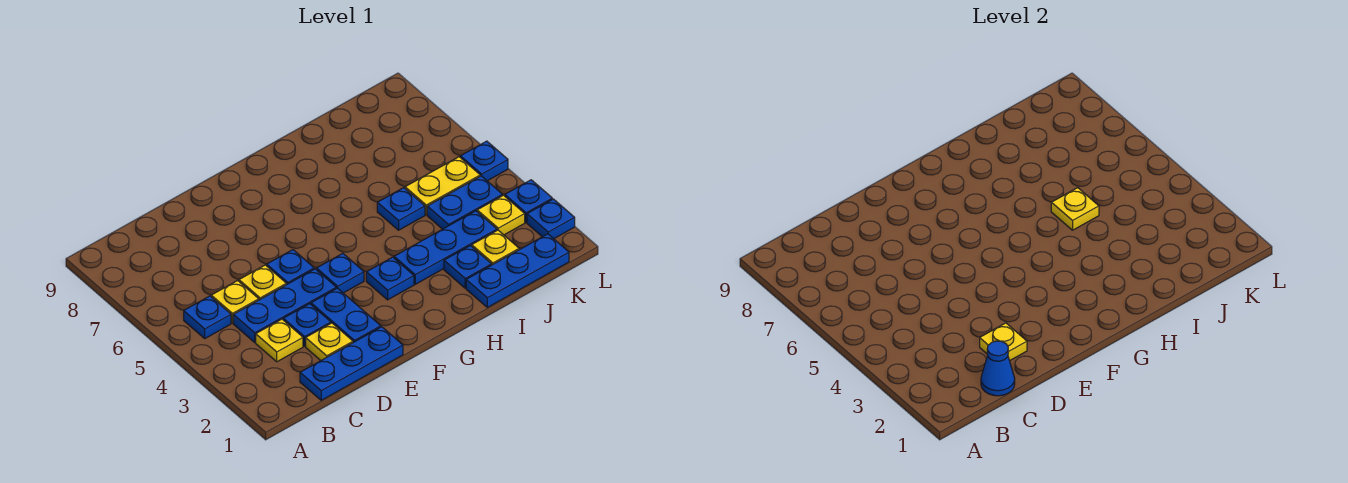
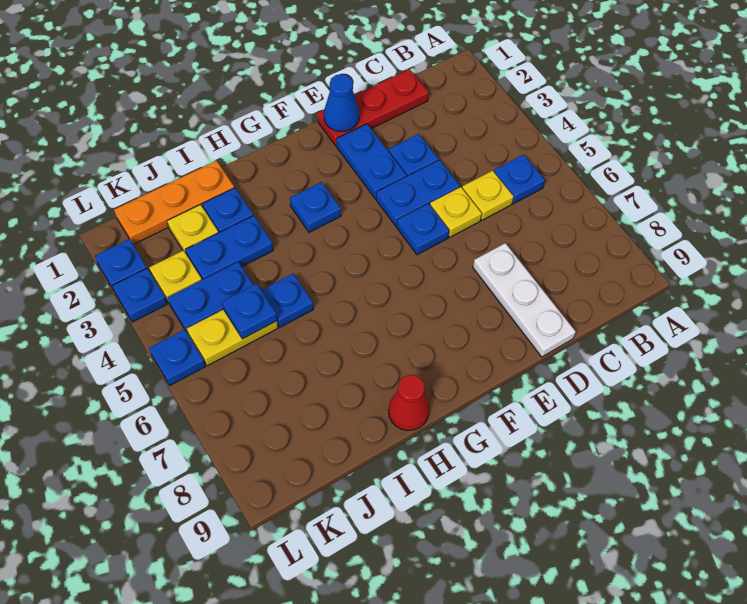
blue plate C1:E1 level 1 -> red plate C1:E1 level 1
blue cone C1 level 2 -> blue cone E1 level 2
yellow plate C3 level 1 -> none
blue plate C4:E4 level 1 -> blue plate D4:E4 level 1
yellow plate D2 level 1 -> none
yellow plate D2 level 2 -> none
none -> white plate D7:D9 level 1
blue plate F4 level 1 -> blue plate J5 level 2
blue plate H3:J3 level 1 -> blue plate I3:J3 level 1
none -> red cone H9 level 1
blue plate I1:K1 level 1 -> orange plate I1:K1 level 1
yellow plate I5 level 2 -> none

